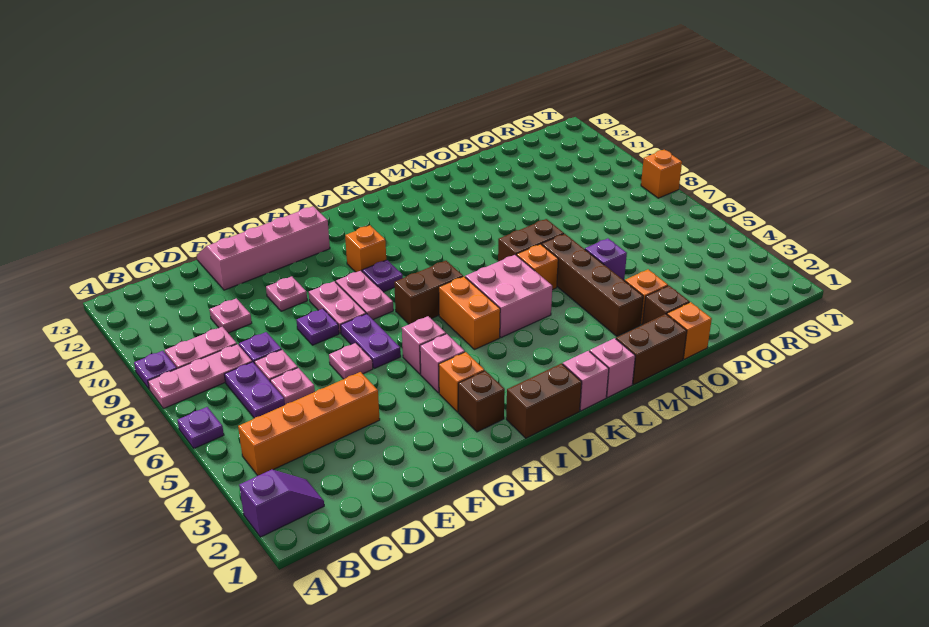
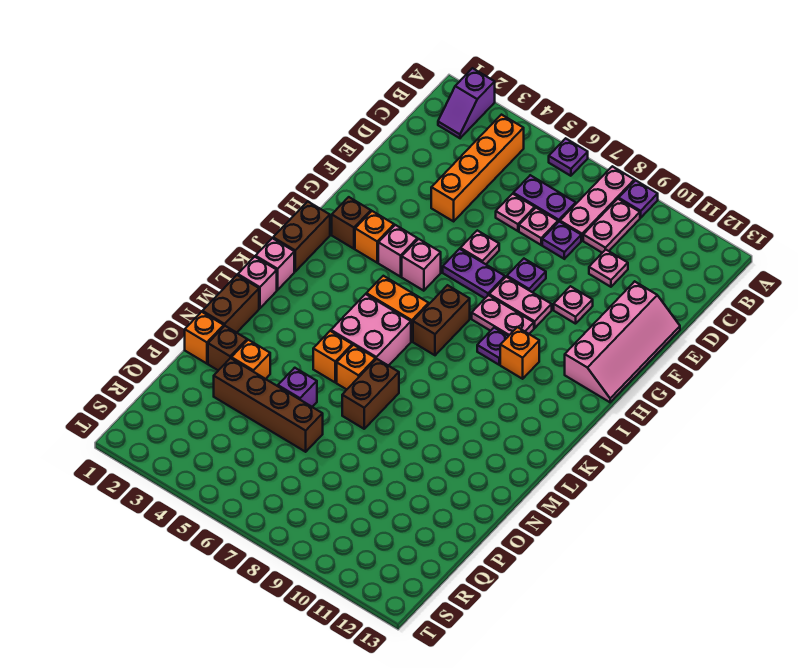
brown brick N3:N6 level 1 -> brown brick P3:P6 level 1
orange brick T8 level 1 -> orange brick M5 level 1

